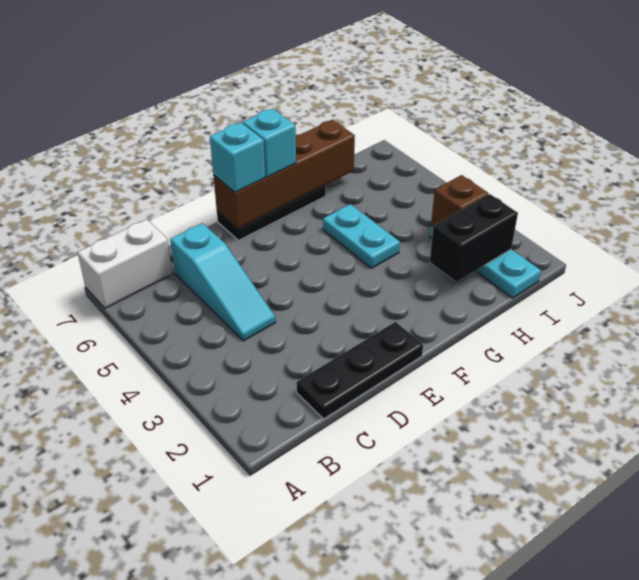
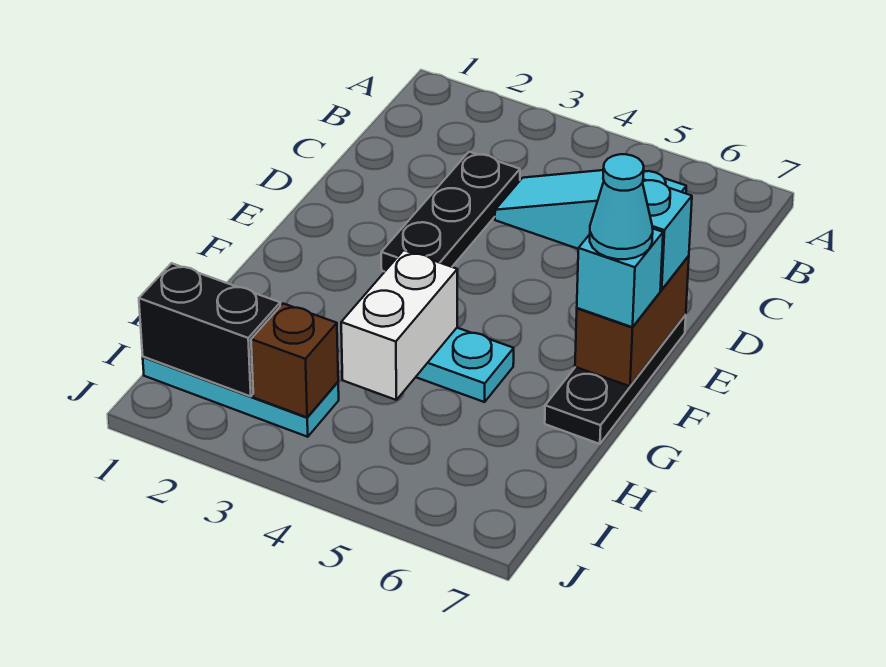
white brick A7:B7 level 1 -> white brick G4:H4 level 2
black plate C1:E1 level 1 -> black plate C3:E3 level 1
brown brick E7:H7 level 2 -> brown brick E7:F7 level 2
none -> cyan cone F7 level 4
black brick H2:I2 level 2 -> black brick I1:I2 level 2

